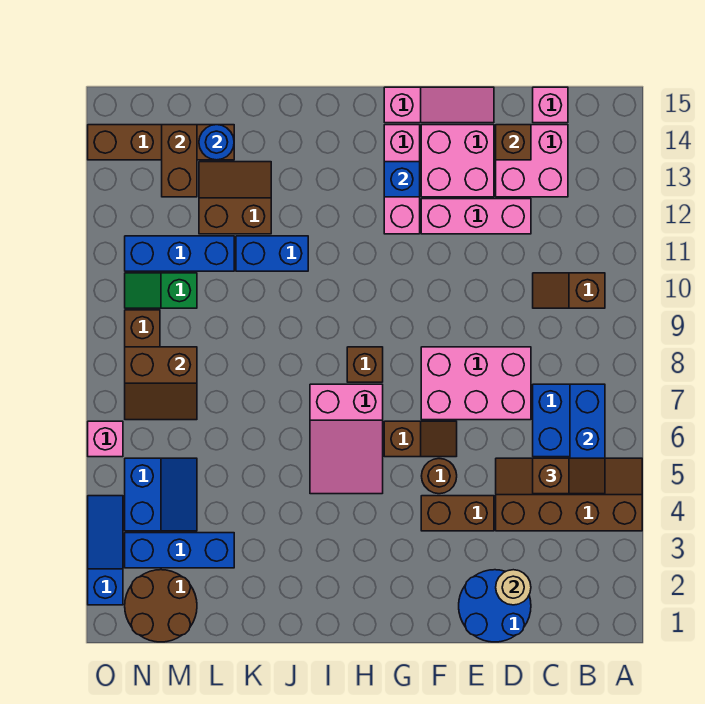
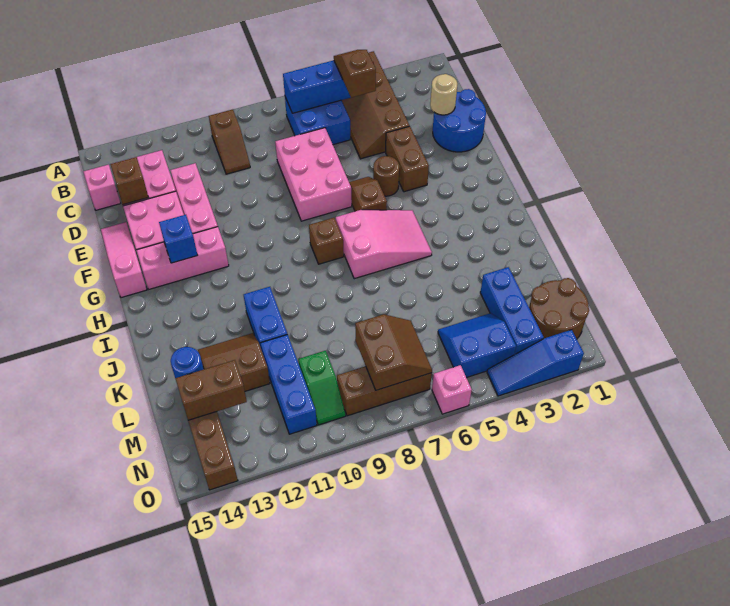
brown slope K12:L13 level 1 top 12 -> brown slope K12:L13 level 1 top L

